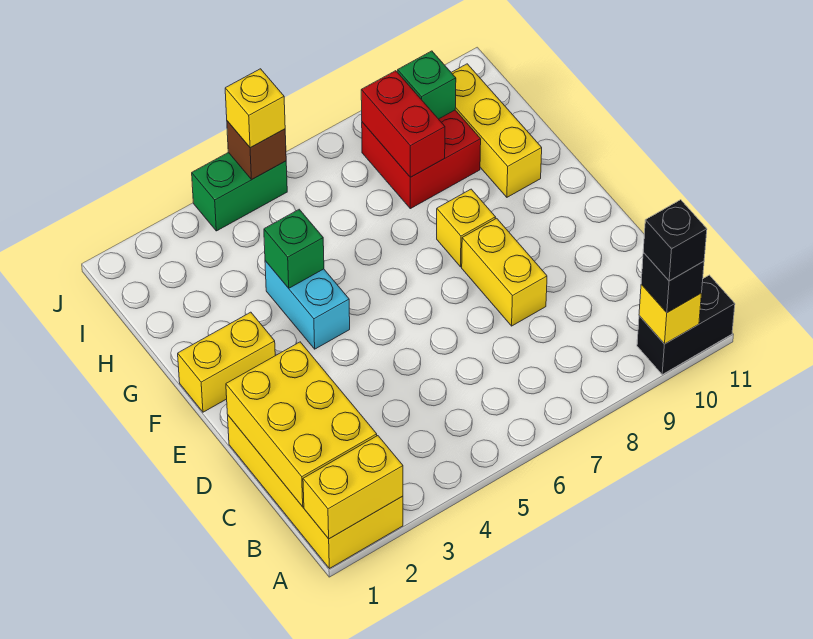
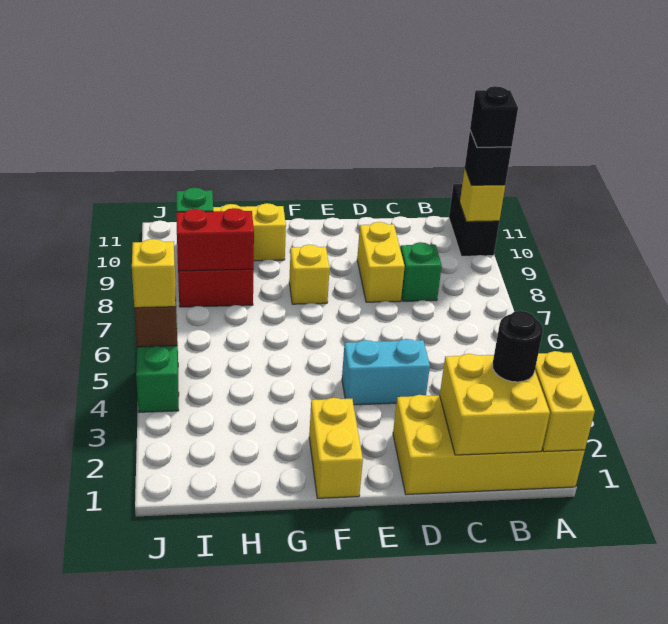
yellow brick B1:D2 level 2 -> yellow brick B1:C2 level 2
none -> black round brick B2 level 3
yellow brick D8:E8 level 1 -> yellow brick D8:D9 level 1
cyan brick F4:G4 level 1 -> cyan brick D4:E4 level 1
green brick G4 level 2 -> green brick C8 level 1

